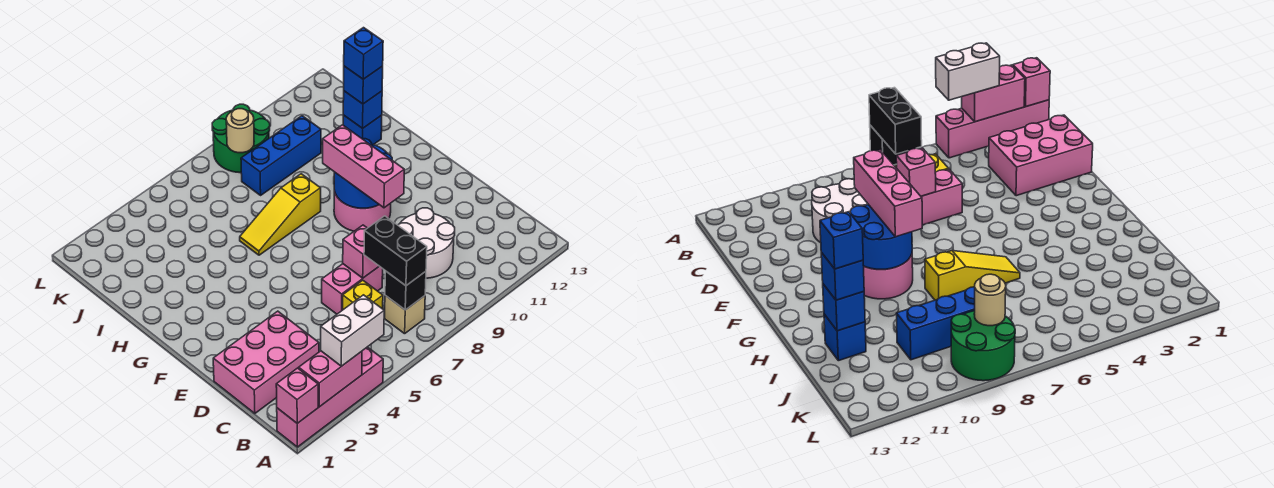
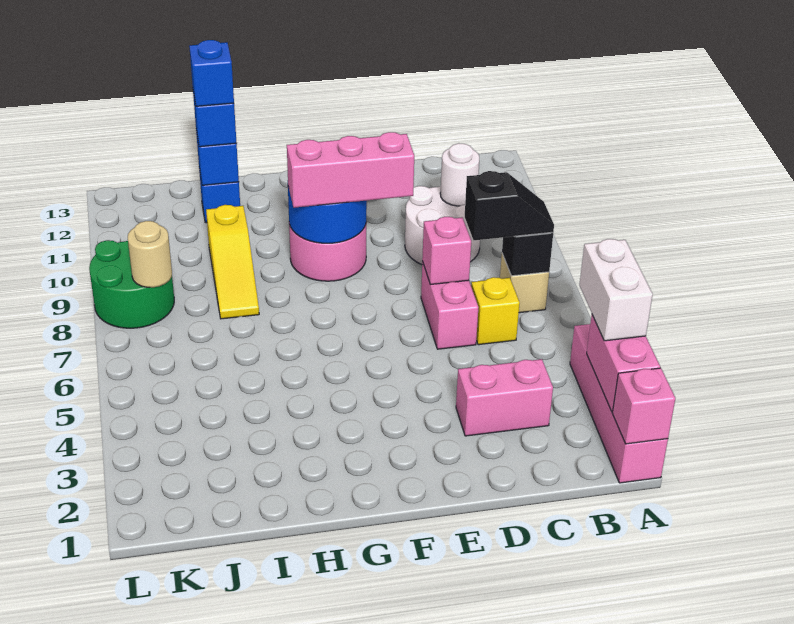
black brick B7:C7 level 3 -> black slope B7:C7 level 3 top C
pink brick C1:D3 level 1 -> pink brick C3:D3 level 1
none -> white round brick C10 level 2
yellow slope H6:H8 level 1 top 8 -> yellow slope I8:I10 level 1 top 10
blue brick J8:J10 level 1 -> none

